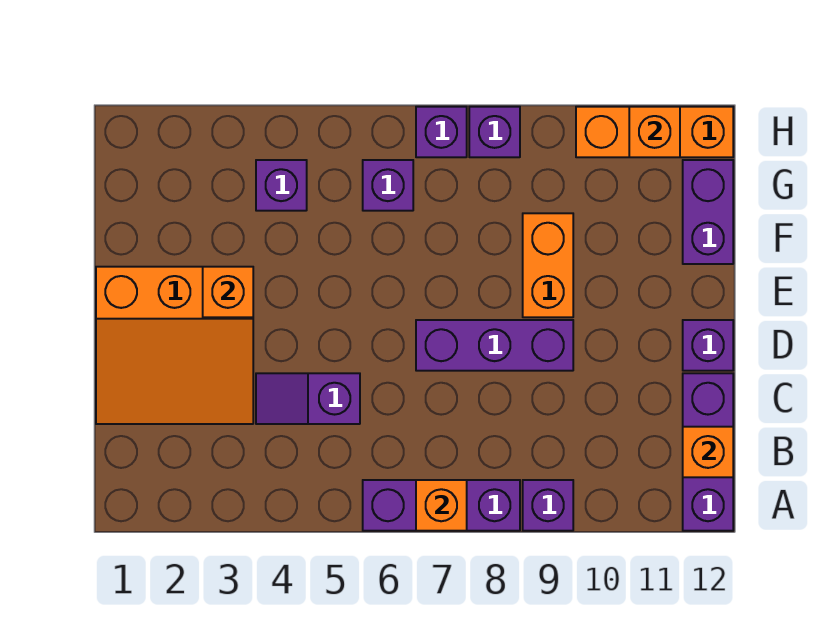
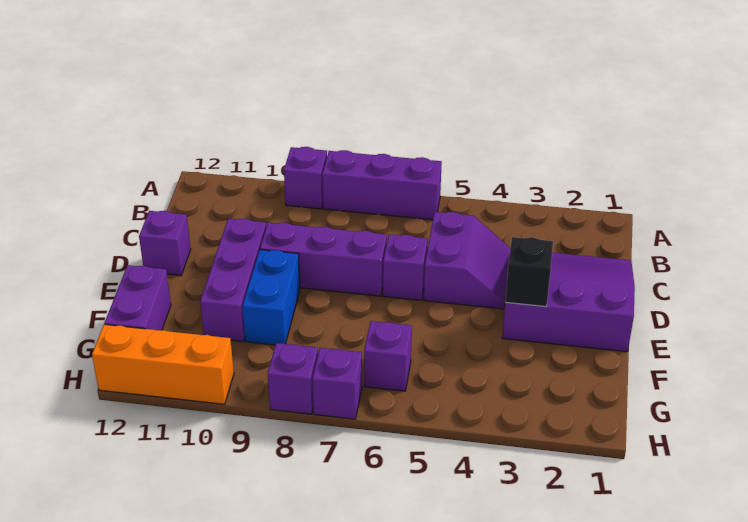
orange brick A7 level 2 -> none
purple brick A12:C12 level 1 -> purple brick D10:F10 level 1
orange brick B12 level 2 -> none
orange slope C1:E3 level 1 top E -> purple slope C1:E3 level 1 top E
purple slope C4:C5 level 1 top 5 -> purple slope C4:D5 level 1 top 5
orange brick E3 level 2 -> black brick E3 level 2
orange brick E9:F9 level 1 -> blue brick E9:F9 level 1
purple brick G4 level 1 -> purple brick D6 level 1
orange brick H11 level 2 -> none

